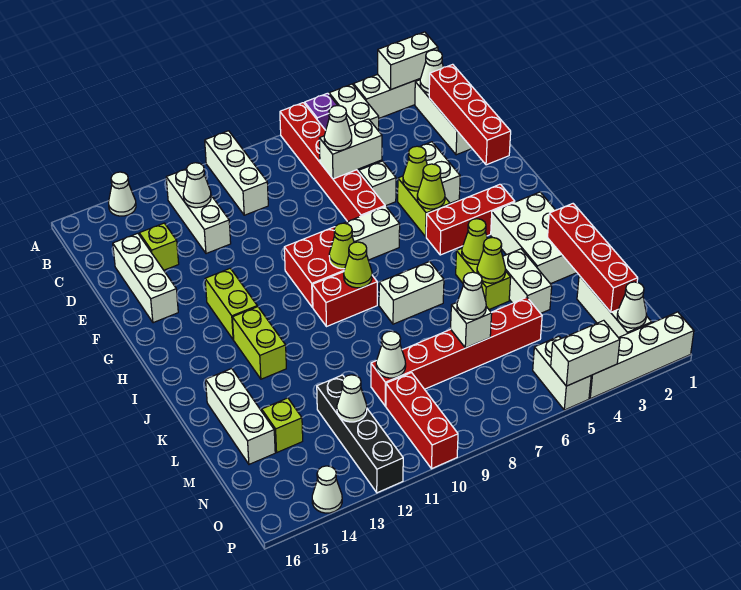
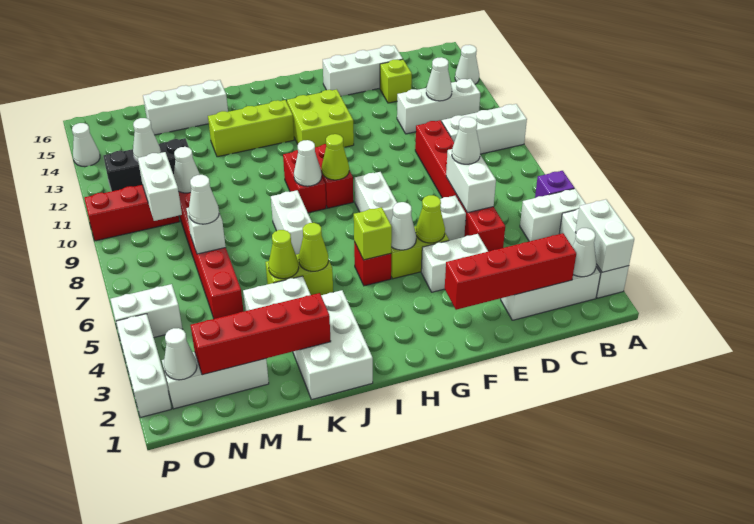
red brick A7:F7 level 1 -> red brick D5:D10 level 1
lime cone G5 level 2 -> white cone G5 level 2
red brick G9:H10 level 1 -> red brick H9:H10 level 1
lime brick G13:H13 level 1 -> lime brick G12:H13 level 1
red brick H3:H5 level 1 -> red brick H5 level 1
white brick I2:K3 level 1 -> white brick J1:K3 level 1
lime cone I9 level 2 -> white cone I9 level 2
lime brick I13:J13 level 1 -> lime brick I13:K13 level 1
black brick M12:P12 level 1 -> black brick M12:O12 level 1
lime brick M14 level 1 -> lime brick H5 level 2
white brick P1:P4 level 1 -> white brick P2:P4 level 1
white brick P4:P5 level 2 -> white brick N9:N10 level 2

